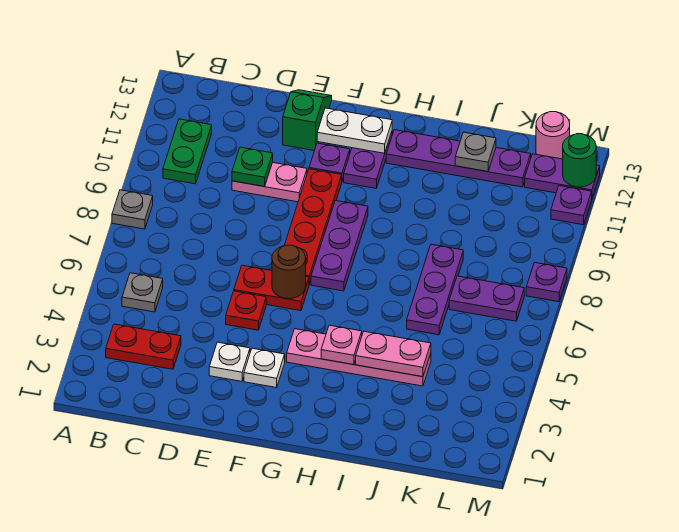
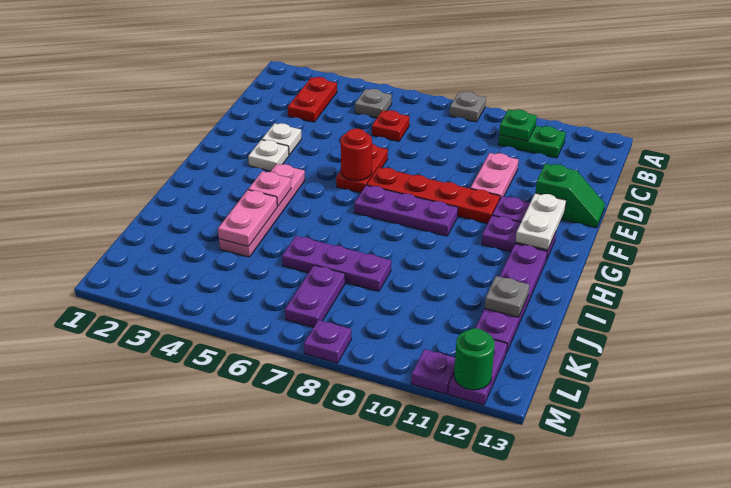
green plate D10 level 2 -> green plate B10 level 2
red plate E5 level 1 -> red plate C6 level 1
brown round brick F6 level 2 -> red round brick F6 level 2
pink round brick L13 level 1 -> none

